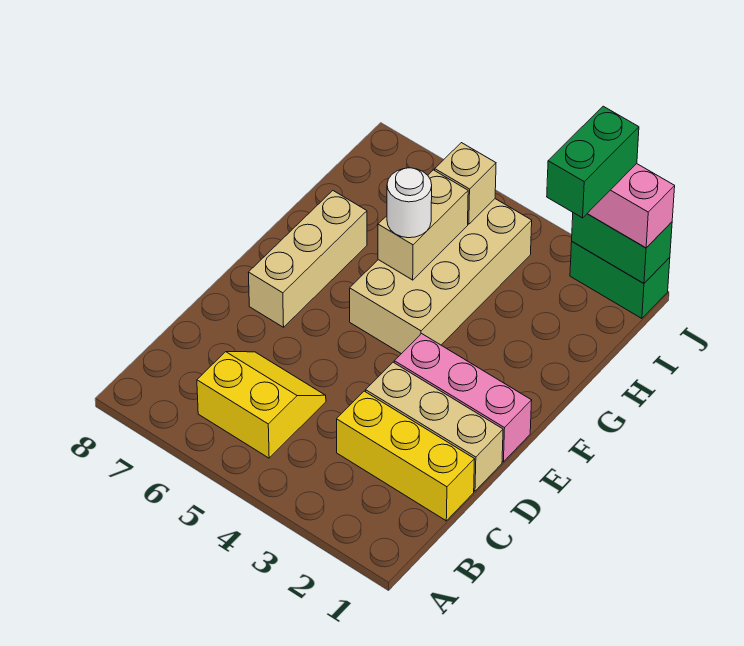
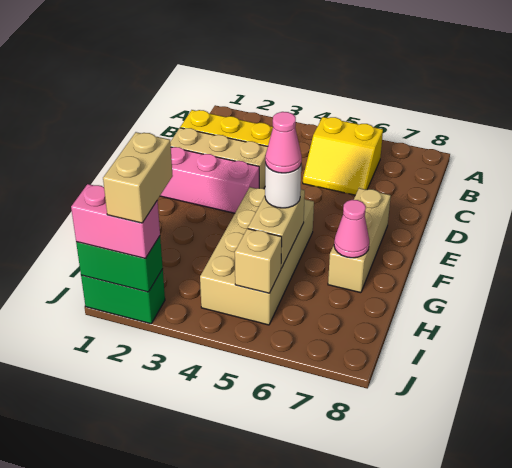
none -> pink cone G5 level 4
none -> pink cone G7 level 2
green brick I2:J2 level 4 -> tan brick I2:J2 level 4

